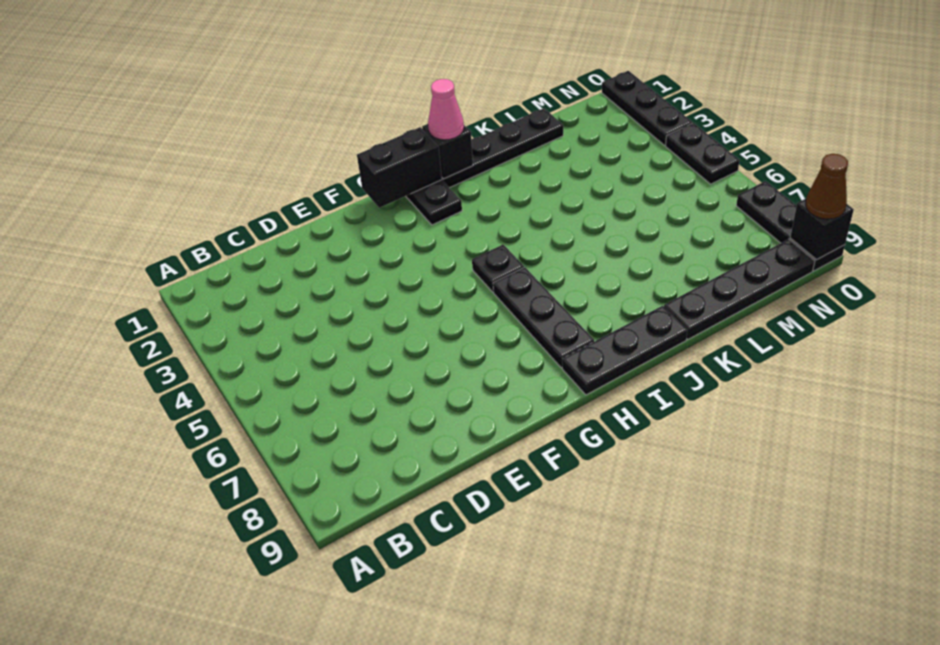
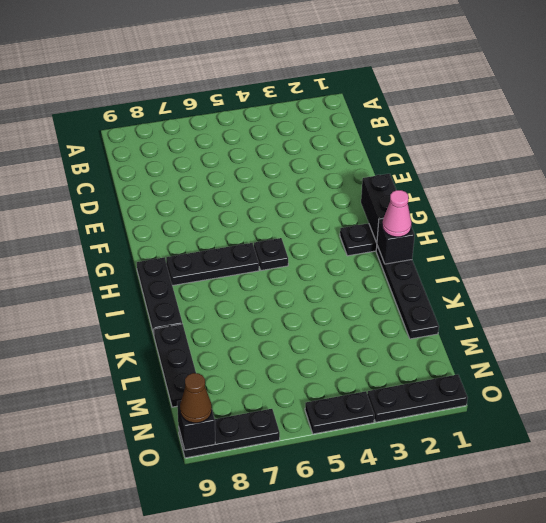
black plate K9:N9 level 1 -> black plate K9:M9 level 1

